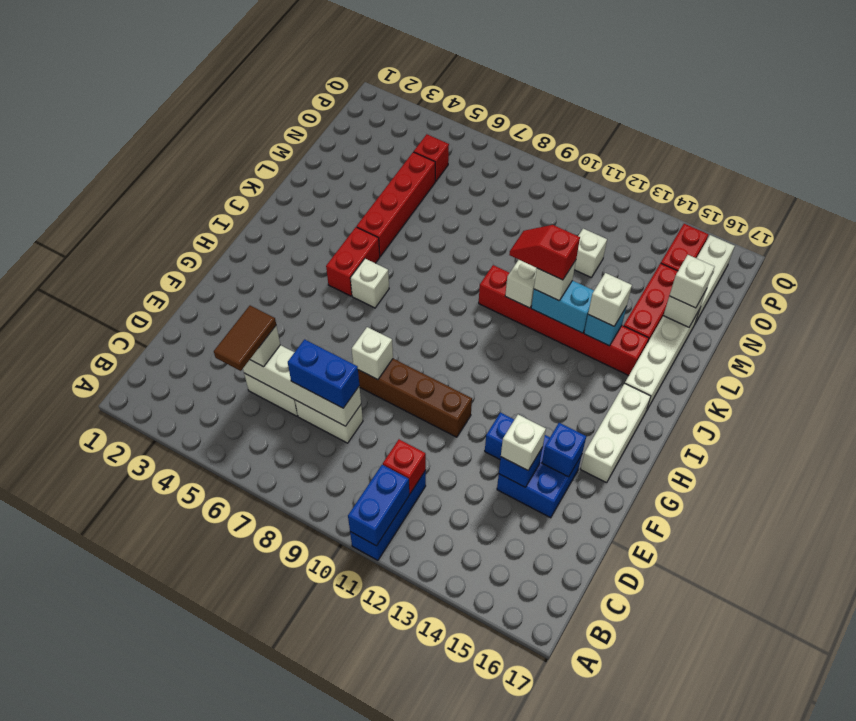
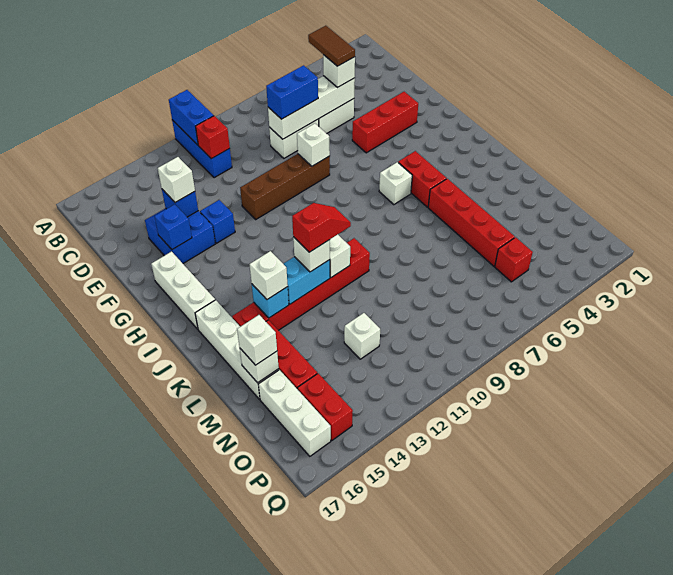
none -> red brick F3:F5 level 1

